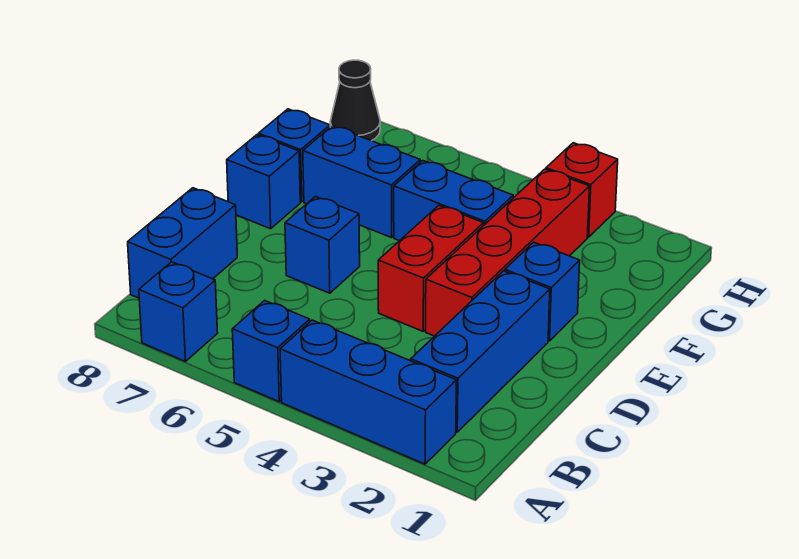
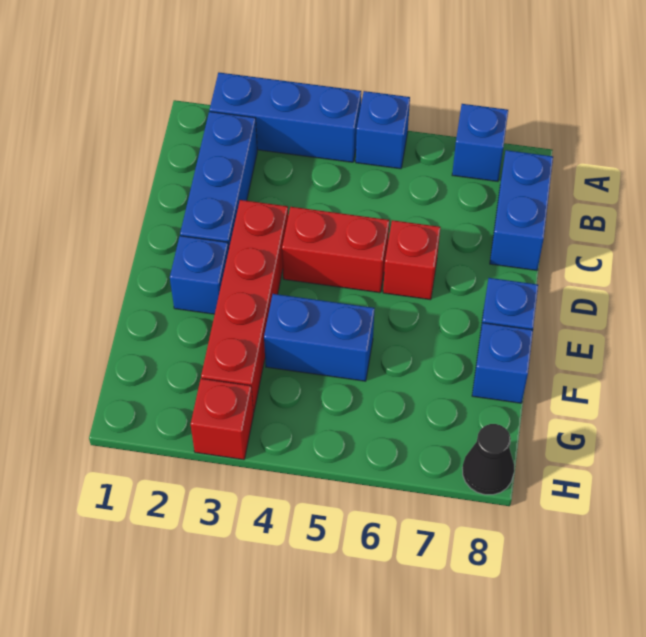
red brick D4:E4 level 1 -> red brick D4:D5 level 1
blue brick D6 level 1 -> red brick D6 level 1
blue brick F6:F7 level 1 -> none

